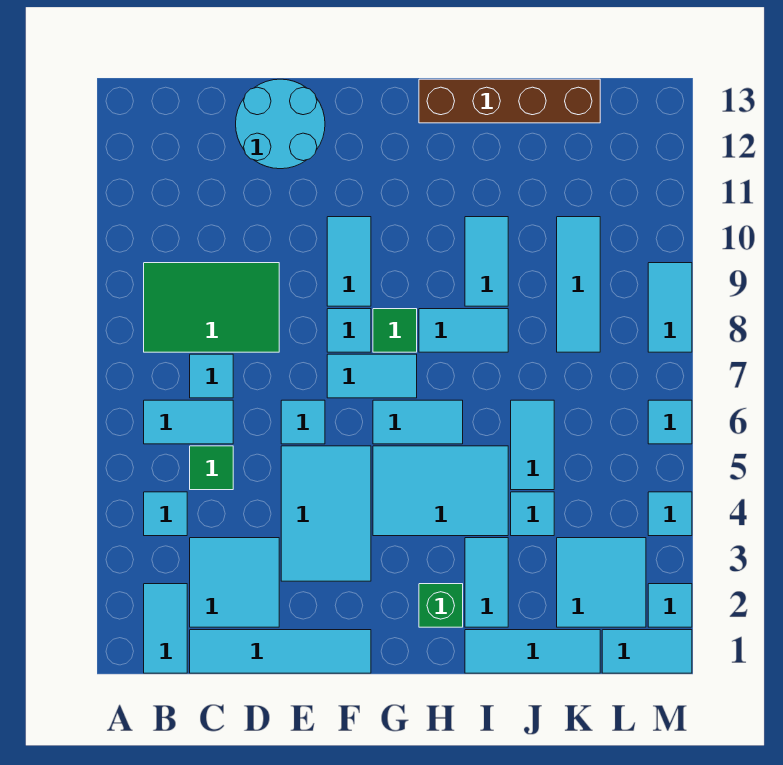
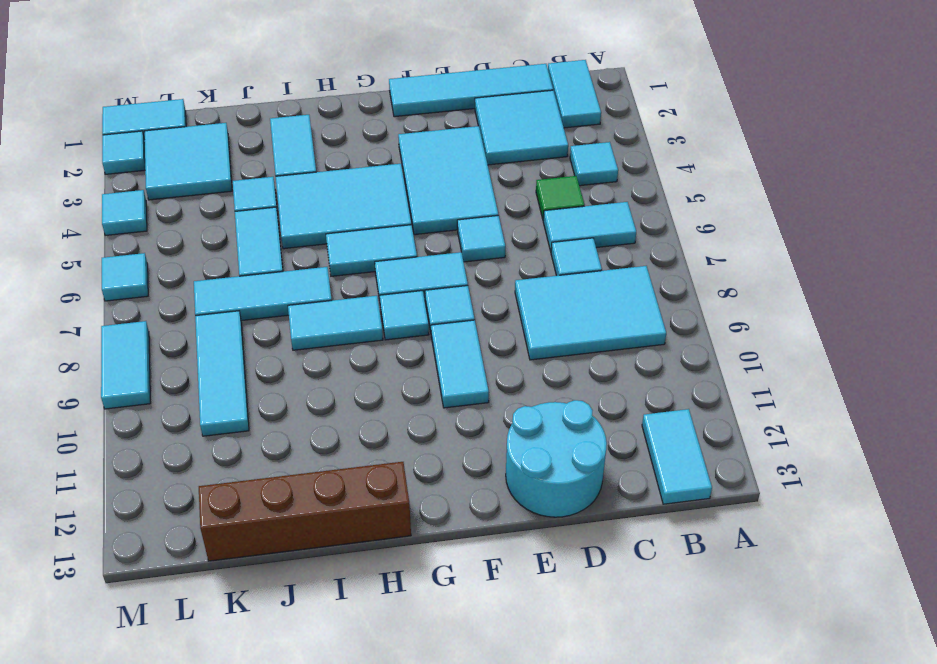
green tile B8:D9 level 1 -> cyan tile B8:D9 level 1
green tile G8 level 1 -> cyan tile G8 level 1
green brick H2 level 1 -> none
cyan tile I1:K1 level 1 -> cyan tile I7:K7 level 1
cyan tile I9:I10 level 1 -> cyan tile B12:B13 level 1

